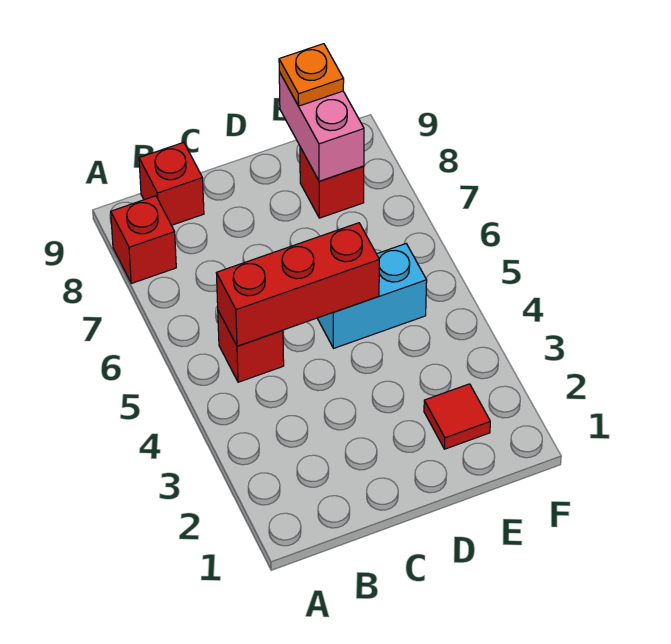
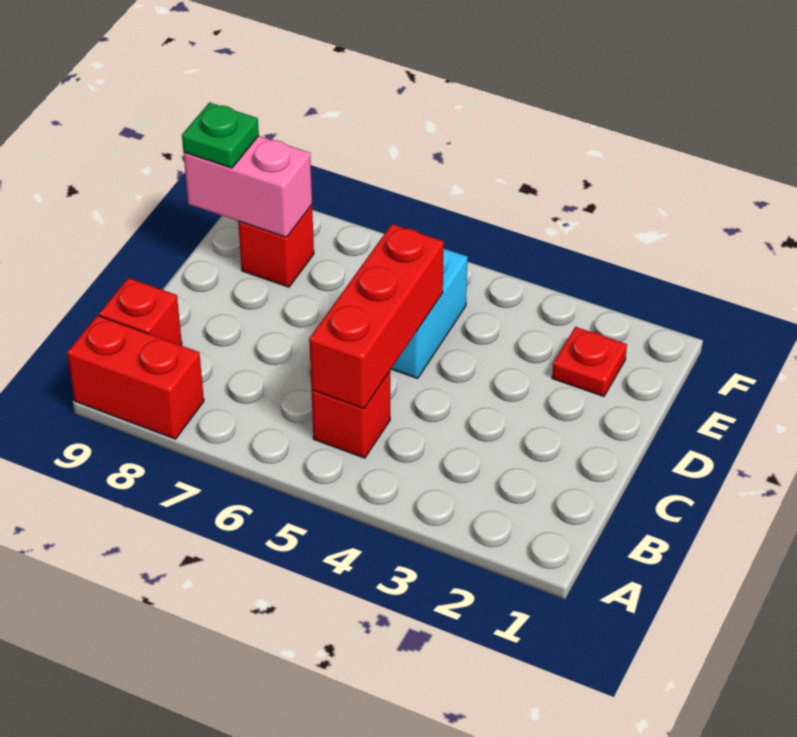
red brick A8 level 1 -> red brick A8:A9 level 1
red tile E2 level 1 -> red plate E2 level 1
orange plate E9 level 3 -> green plate E9 level 3

